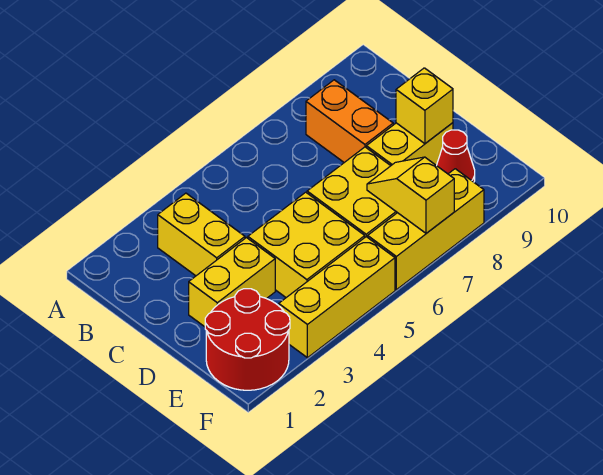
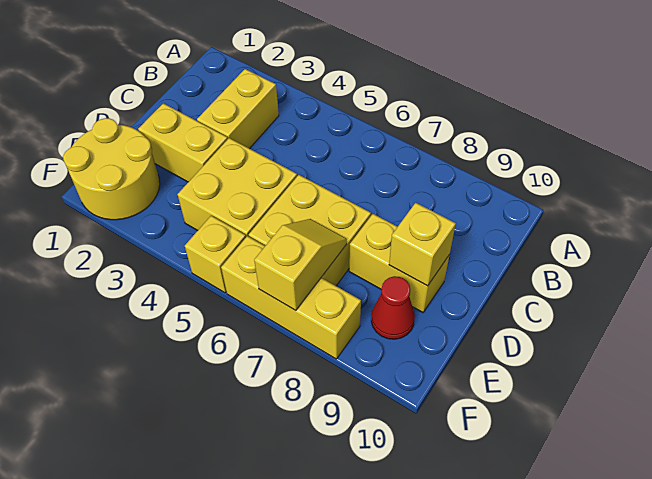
orange brick B8:C8 level 1 -> none
red round brick E1:F2 level 1 -> yellow round brick E1:F2 level 1
yellow brick F3:F5 level 1 -> yellow brick F5 level 1

